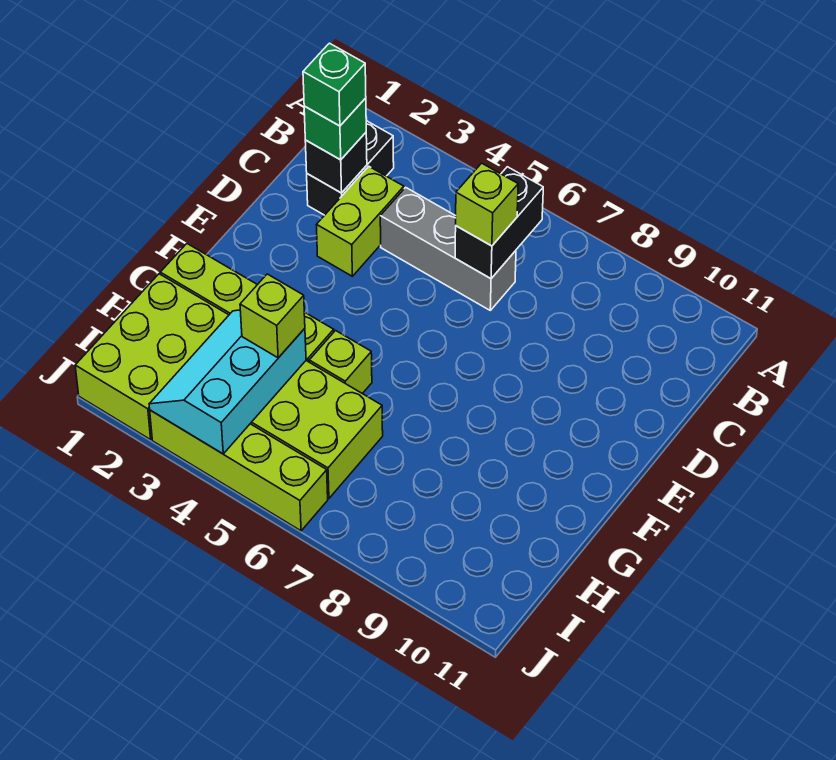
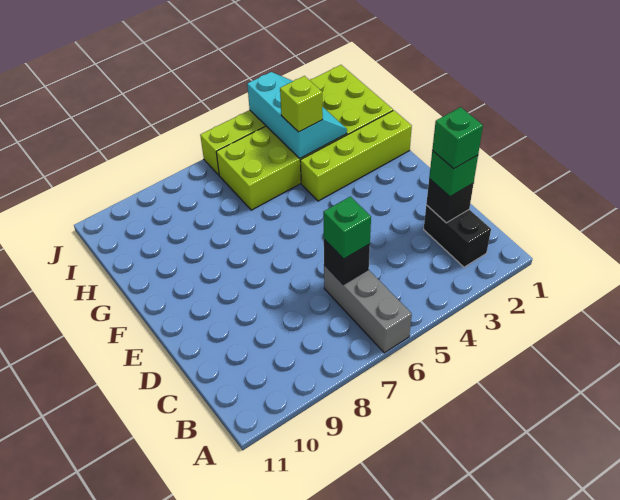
black brick B6:C6 level 2 -> black brick C6 level 2
lime brick C3:D3 level 1 -> none
grey brick C4:C6 level 1 -> grey brick A6:C6 level 1
lime brick C6 level 3 -> green brick C6 level 3
lime brick G5 level 1 -> none

